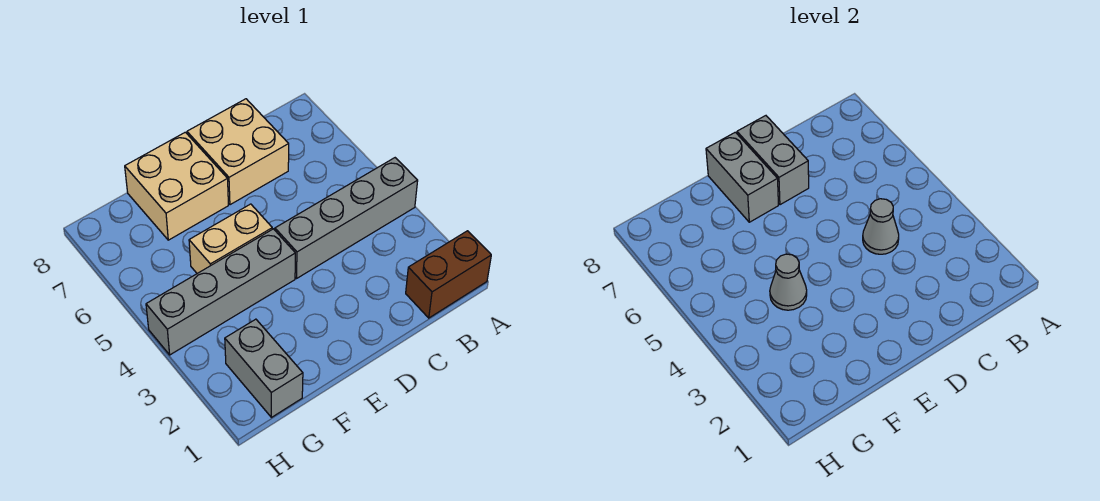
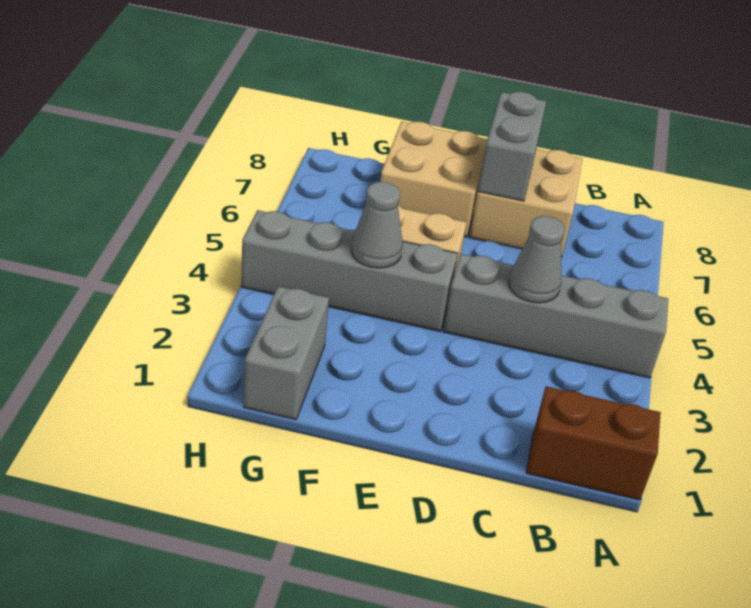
grey brick E7:E8 level 2 -> none

